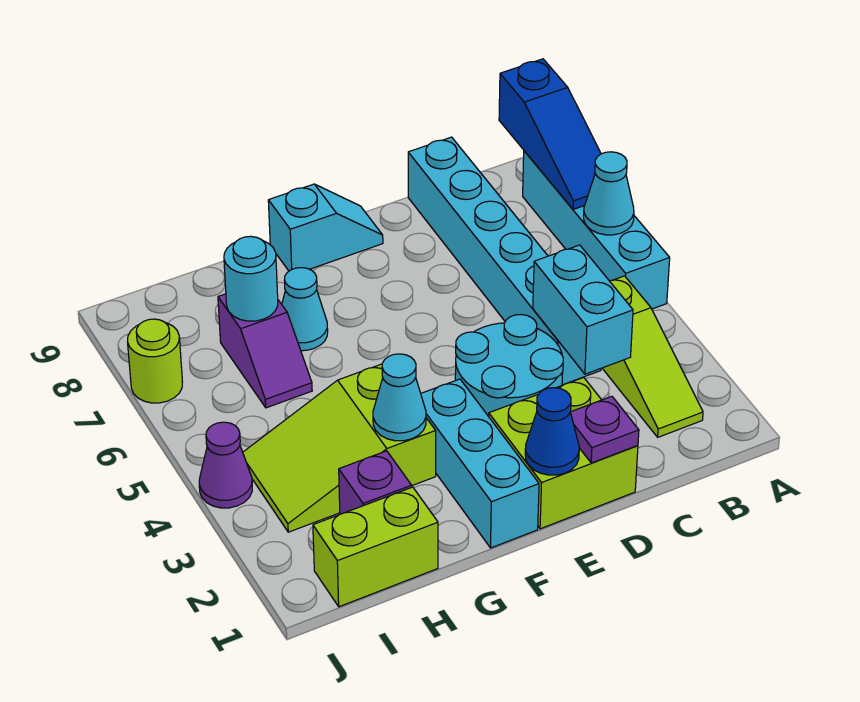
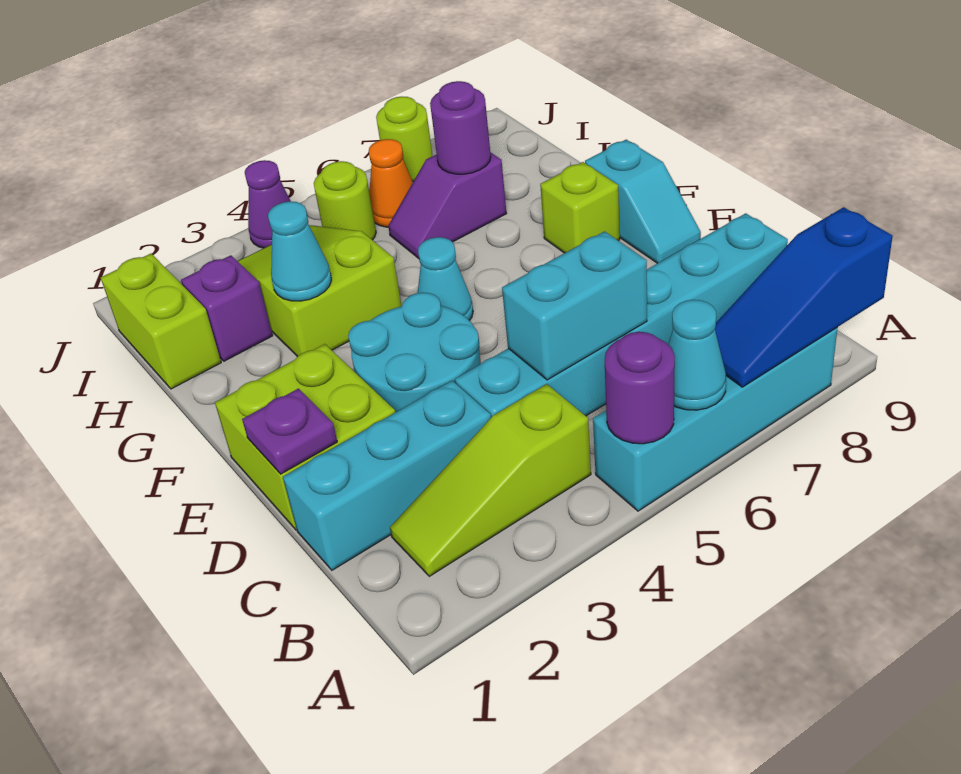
none -> purple round brick A5 level 2
cyan brick C3:C4 level 2 -> cyan brick C5:C6 level 2
blue cone E1 level 2 -> none
cyan brick F1:F3 level 1 -> cyan brick C1:C3 level 1
none -> lime brick F8 level 1
cyan cone G7 level 1 -> cyan cone F5 level 1
cyan round brick H7 level 2 -> purple round brick H7 level 2
none -> lime round brick I5 level 1
none -> orange cone I6 level 1

